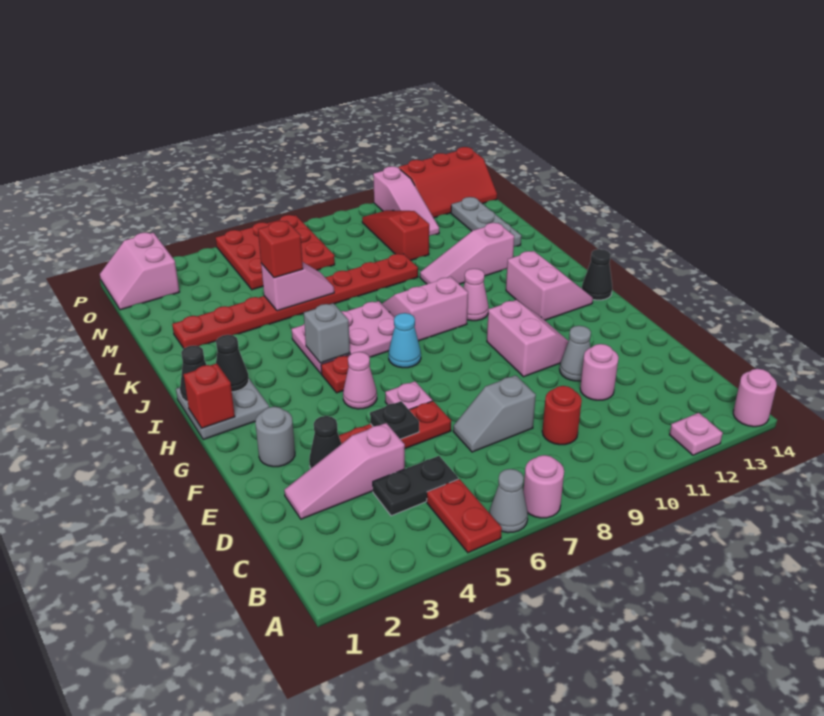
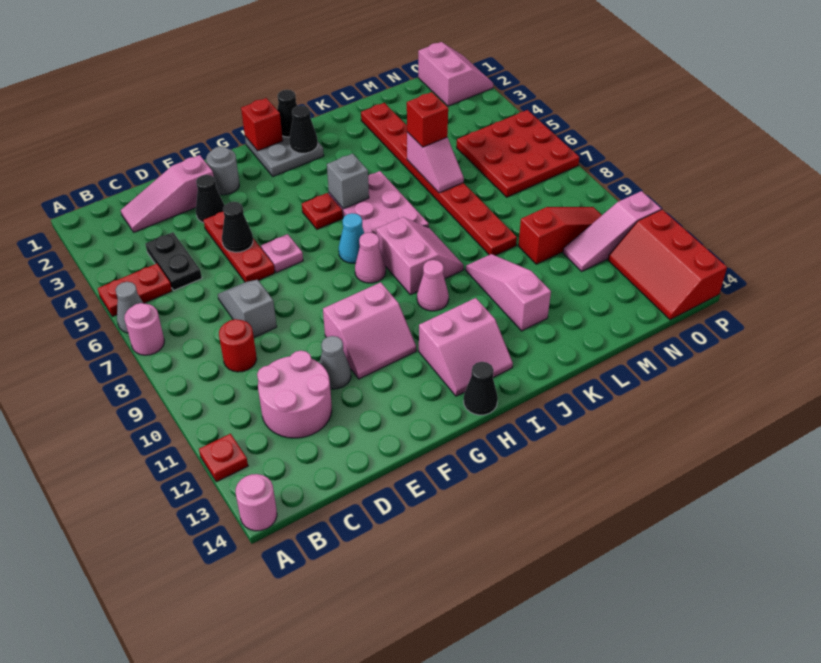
pink plate A12 level 1 -> red plate A12 level 1
pink slope D2:D4 level 1 top 4 -> pink slope C2:E2 level 1 top E
pink round brick D11 level 1 -> pink round brick C11:D12 level 1
black plate E5 level 2 -> black cone E5 level 2
pink cone G5 level 1 -> pink cone H8 level 1
grey plate L13:N13 level 1 -> none
pink slope O1:P2 level 1 top 2 -> pink slope O1:P2 level 1 top O

